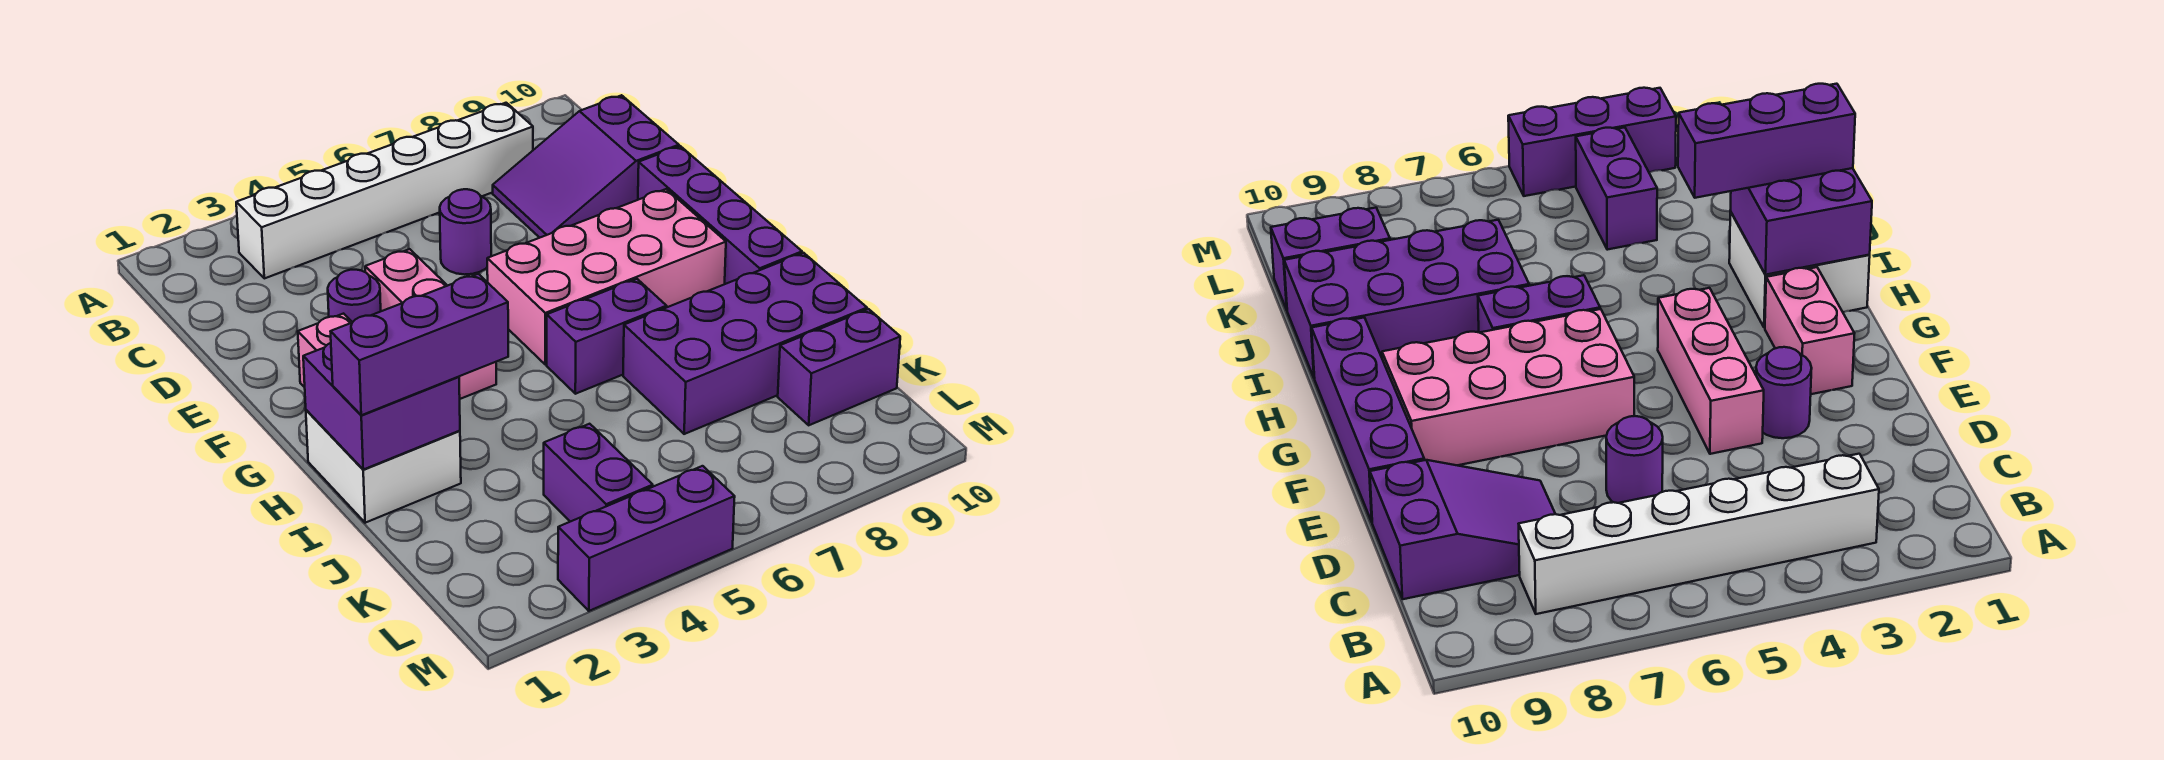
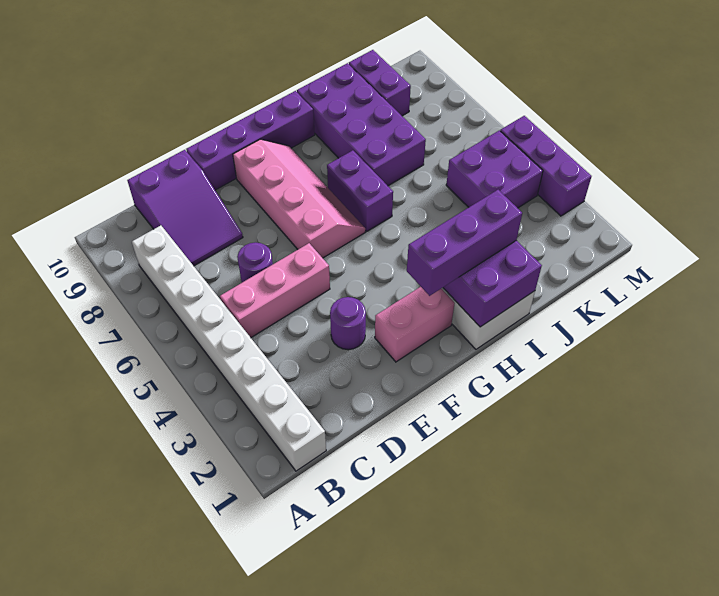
white brick B3:B8 level 1 -> white brick B1:B8 level 1
pink brick E4:G4 level 1 -> pink brick C5:E5 level 1
pink brick F6:G9 level 1 -> pink slope F6:G9 level 1 top F
purple brick I1:I3 level 3 -> purple brick G2:I2 level 3
purple brick K4:L4 level 1 -> purple brick K4:L5 level 1

